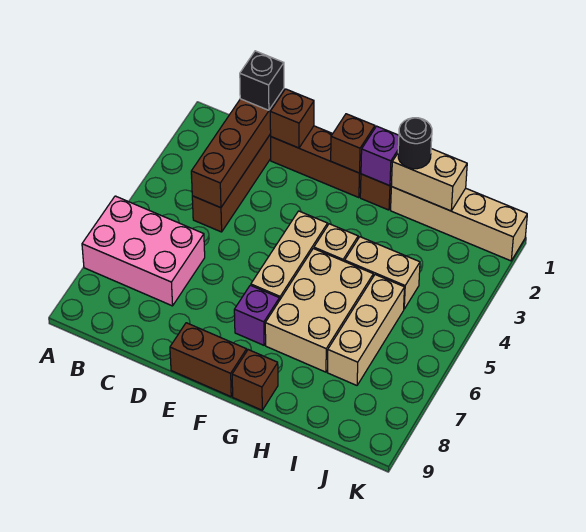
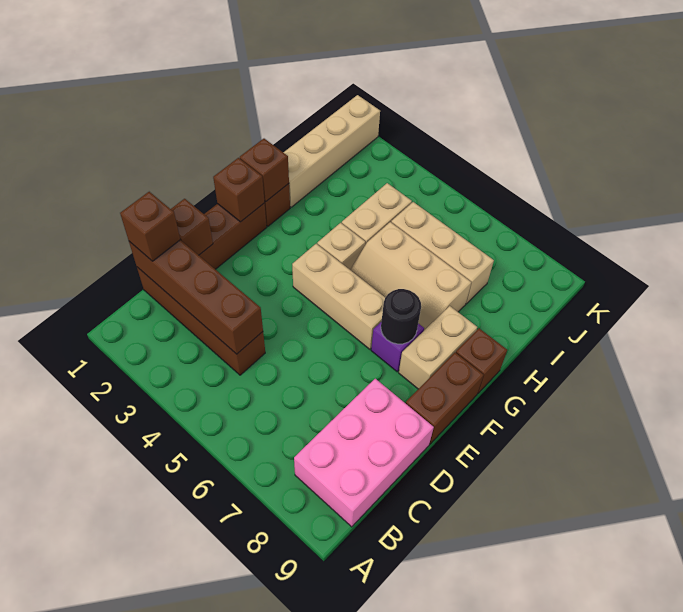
pink brick A6:C7 level 1 -> pink brick B8:D9 level 1
black brick C1 level 3 -> brown brick C1 level 3
purple brick G1 level 2 -> brown brick G1 level 2
tan brick G5:H7 level 1 -> tan slope G5:H7 level 1 top H
tan brick H1:I1 level 2 -> tan brick F8:G8 level 1
black round brick H1 level 3 -> black round brick F7 level 2

